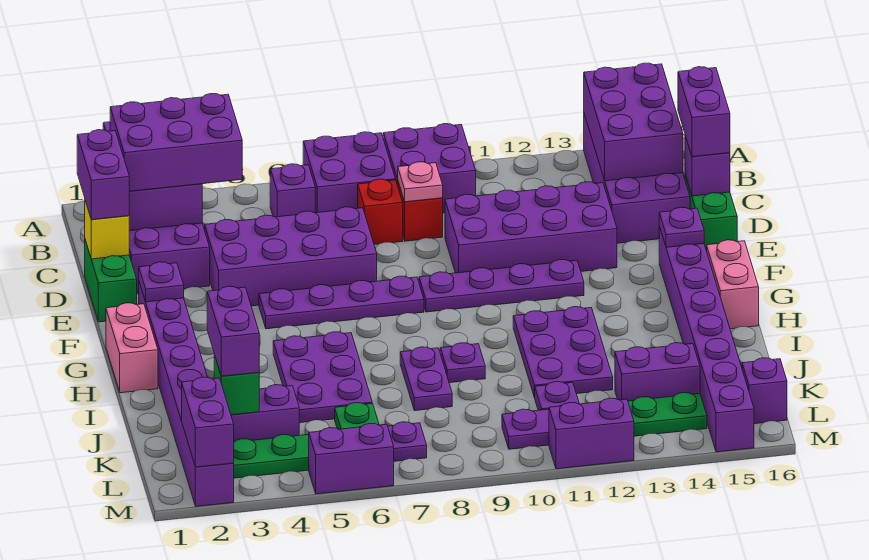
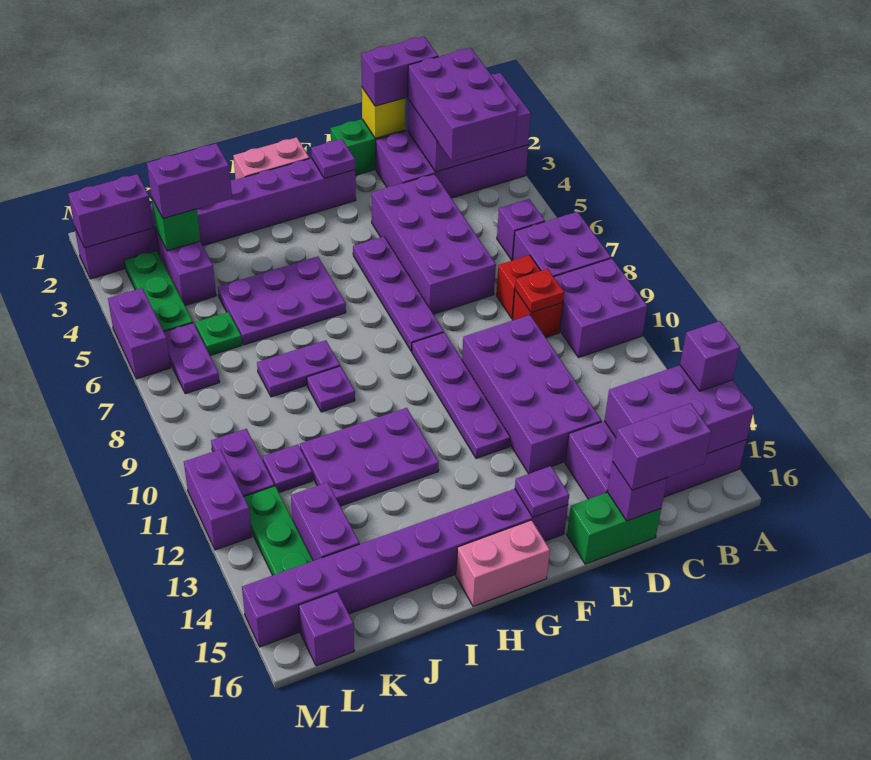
none -> purple brick A14 level 3
pink plate C9 level 2 -> red plate C9 level 2

